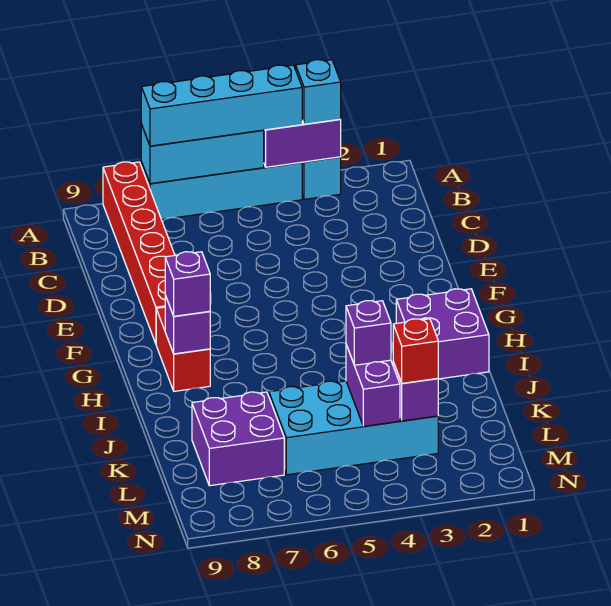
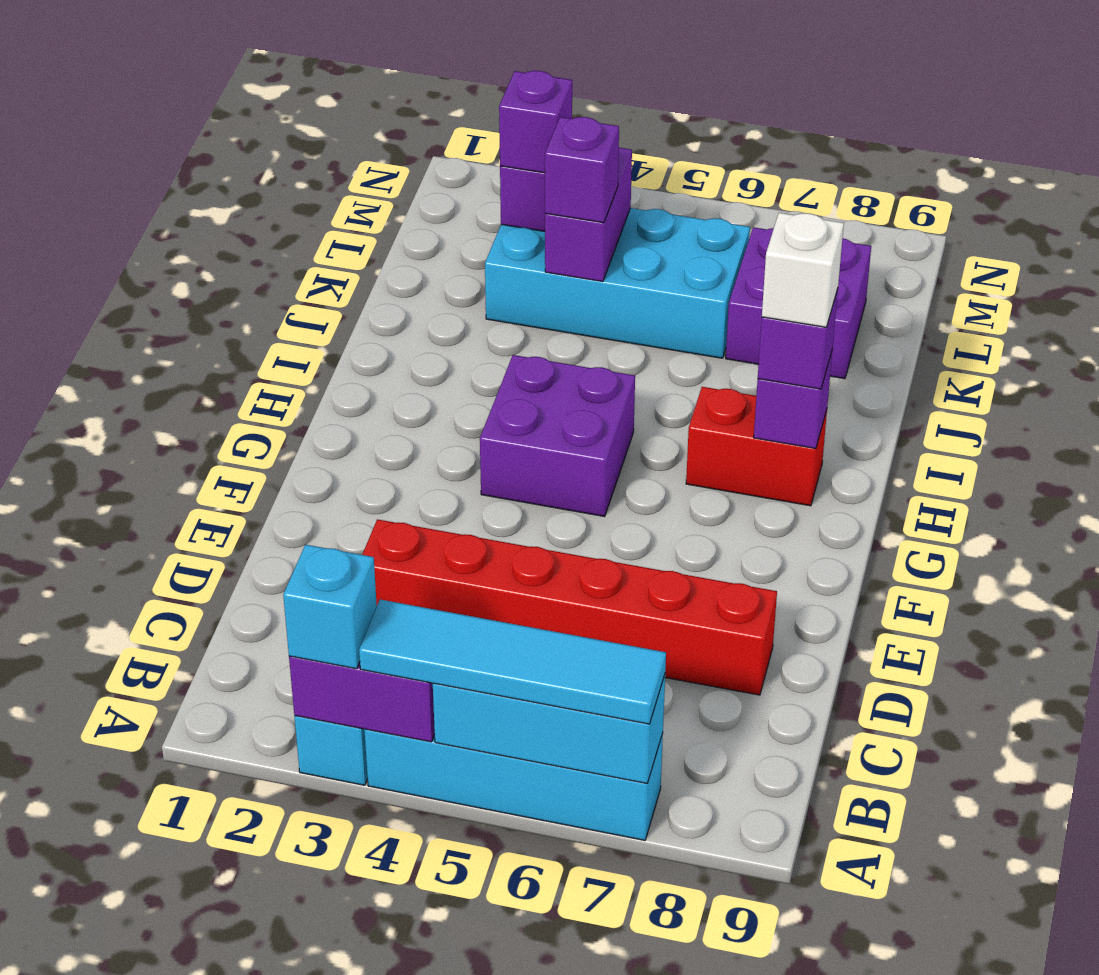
cyan brick A4:A7 level 3 -> cyan tile A4:A7 level 3
red brick A8:F8 level 1 -> red brick D3:D8 level 1
red brick G8:H8 level 1 -> red brick H7:H8 level 1
purple brick H1:I2 level 1 -> purple brick G4:H5 level 1
none -> white brick H8 level 4
red brick L3 level 3 -> purple brick L3 level 3

